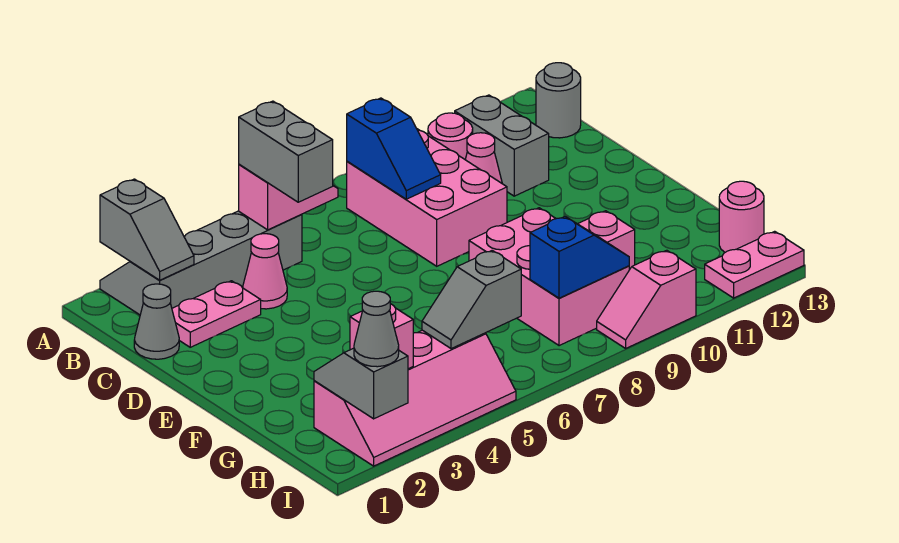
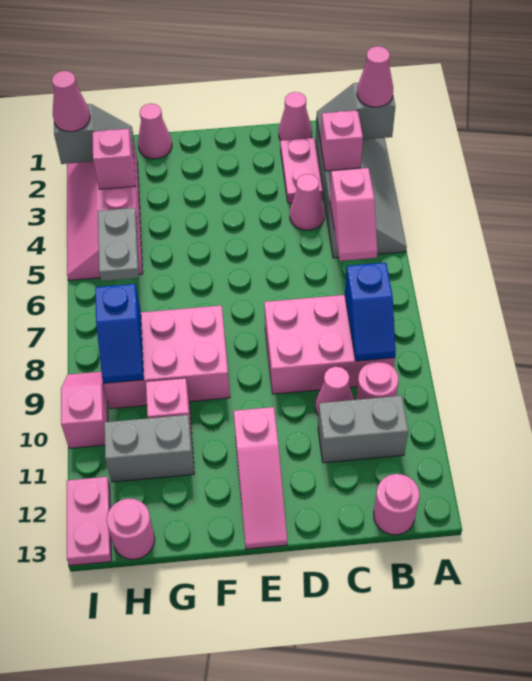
none -> pink cone A2 level 3
none -> pink brick B3 level 2
grey brick B5:C5 level 3 -> grey brick G11:H11 level 1
blue slope B8:C8 level 2 top B -> blue slope B8:B9 level 2 top 8
grey round brick B13 level 1 -> pink round brick B13 level 1
grey cone C1 level 1 -> pink cone C1 level 1
none -> pink slope E11:E13 level 1 top 11
none -> pink cone G1 level 1
grey slope H5:H6 level 2 top 6 -> grey plate H5:H6 level 2
grey cone I2 level 3 -> pink cone I2 level 3

